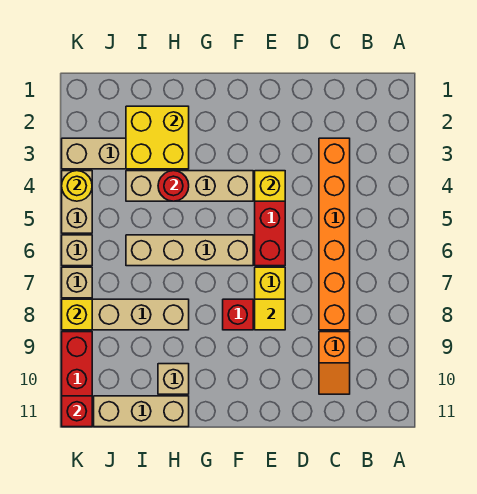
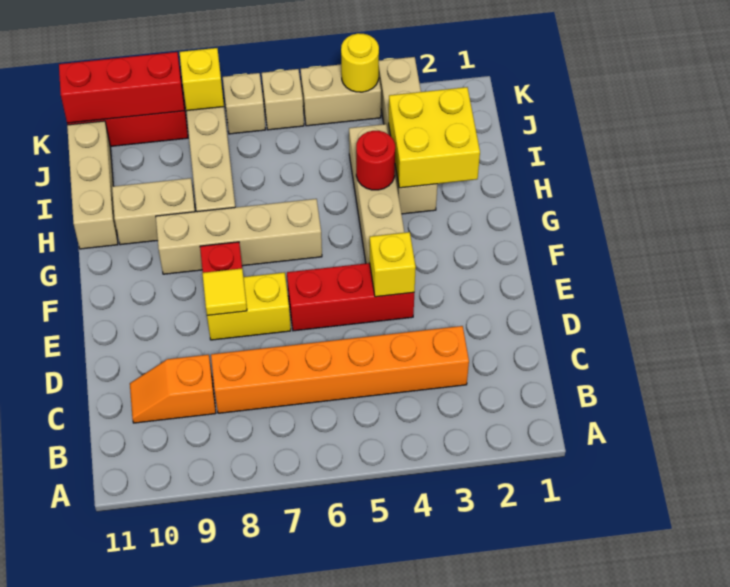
tan brick F6:I6 level 1 -> tan brick G6:G9 level 1
tan brick H10 level 1 -> tan brick H9:H10 level 1
red brick K11 level 2 -> red brick K9:K11 level 2

